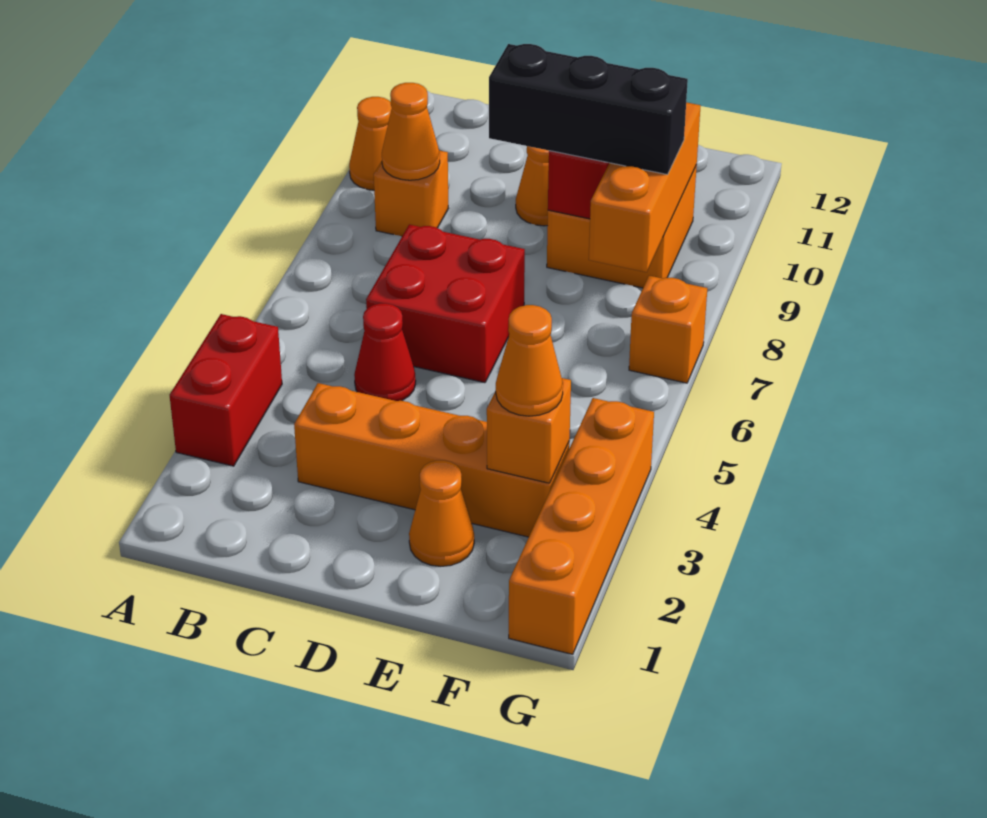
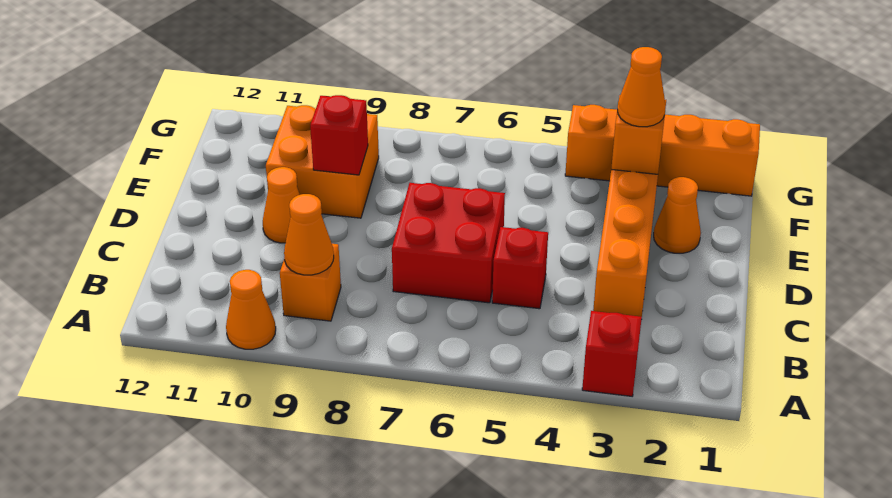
red brick A3:A4 level 1 -> red brick A3 level 1
red cone C5 level 1 -> red brick C5 level 1
black brick D9:F9 level 3 -> none
orange brick F8:F10 level 2 -> none
orange brick G7 level 1 -> none

